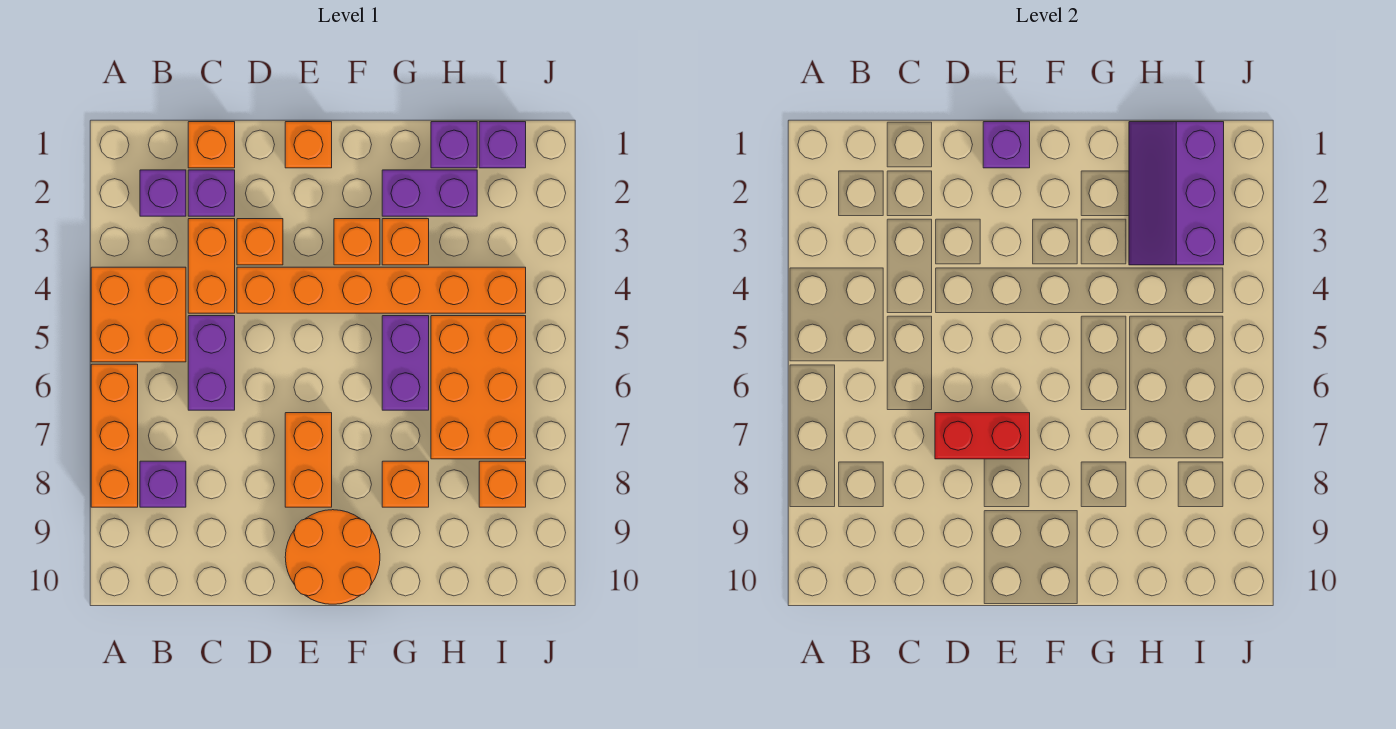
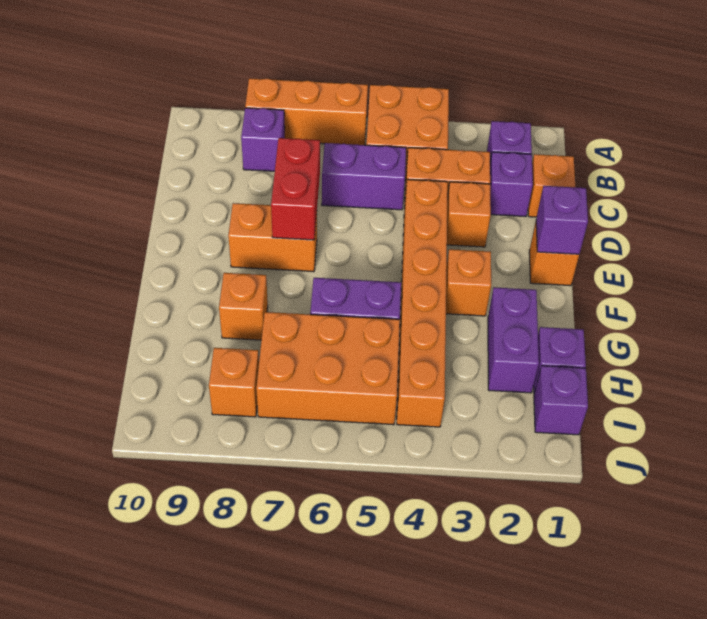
orange round brick E9:F10 level 1 -> none
orange brick G3 level 1 -> none
purple slope H1:I3 level 2 top I -> none

